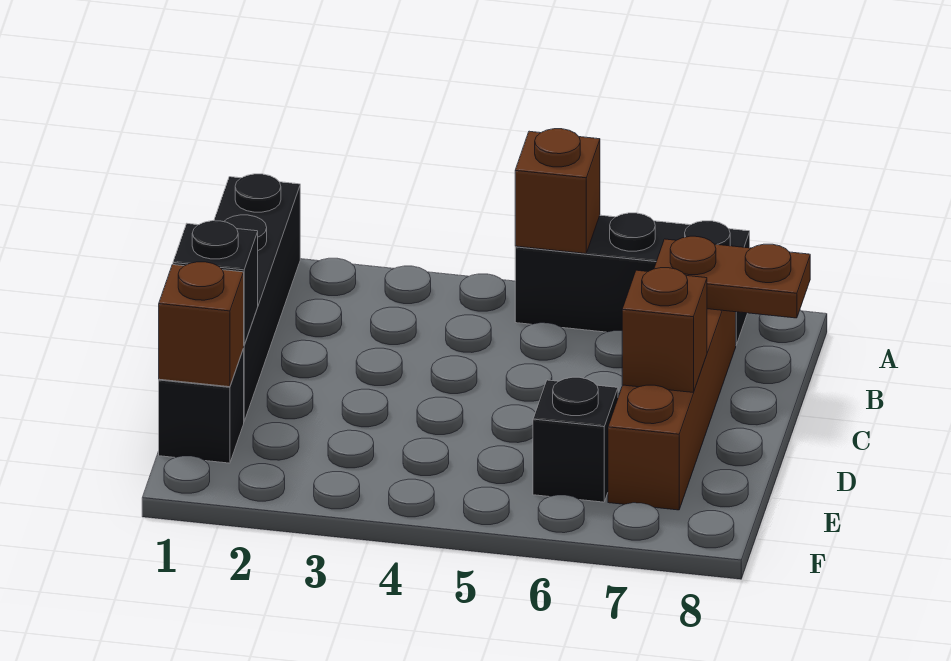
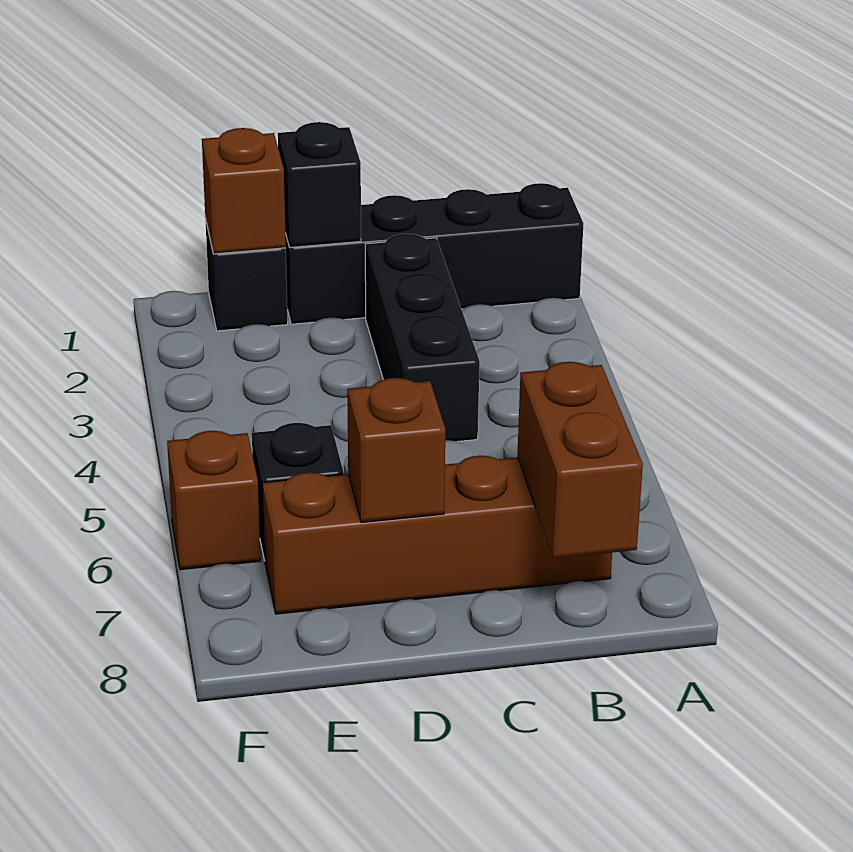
black brick A5:A7 level 1 -> black brick C2:C4 level 1
brown brick A5 level 2 -> brown brick F6 level 1
brown plate B7:B8 level 2 -> brown brick B7:B8 level 2

